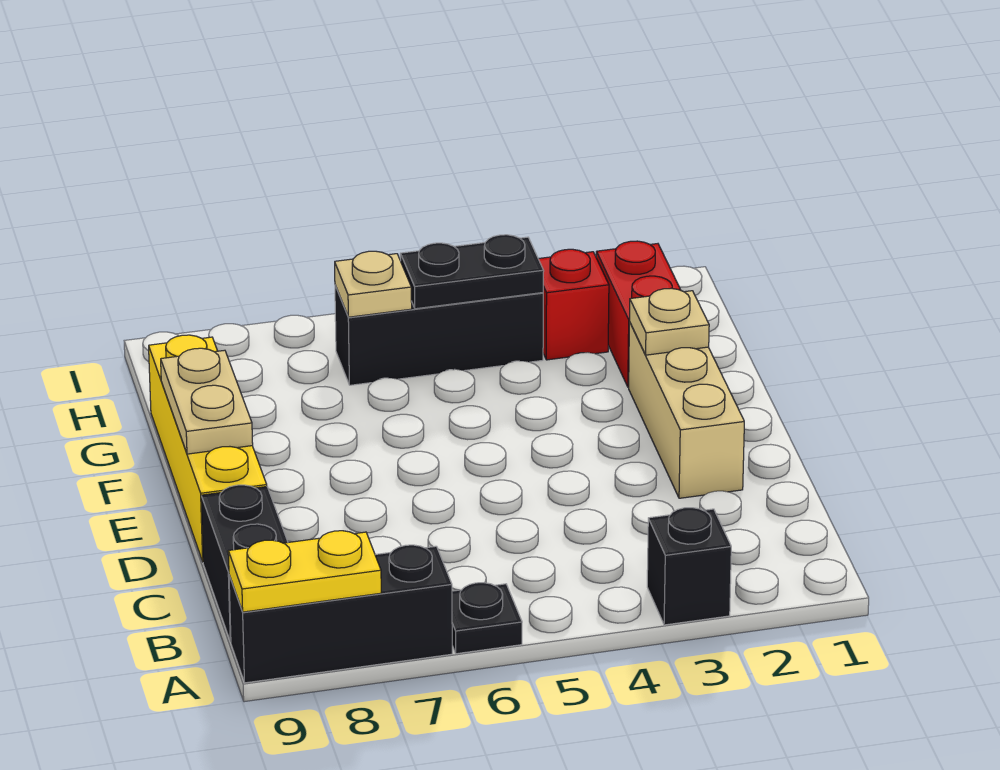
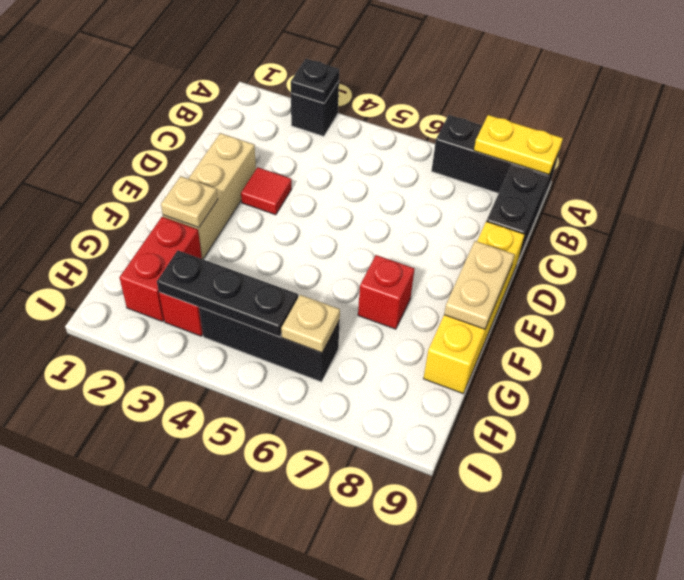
black plate A6 level 1 -> black plate A3 level 2
none -> red tile D3 level 1
none -> red brick F7 level 1
black plate H4:H5 level 2 -> black plate H3:H5 level 2

